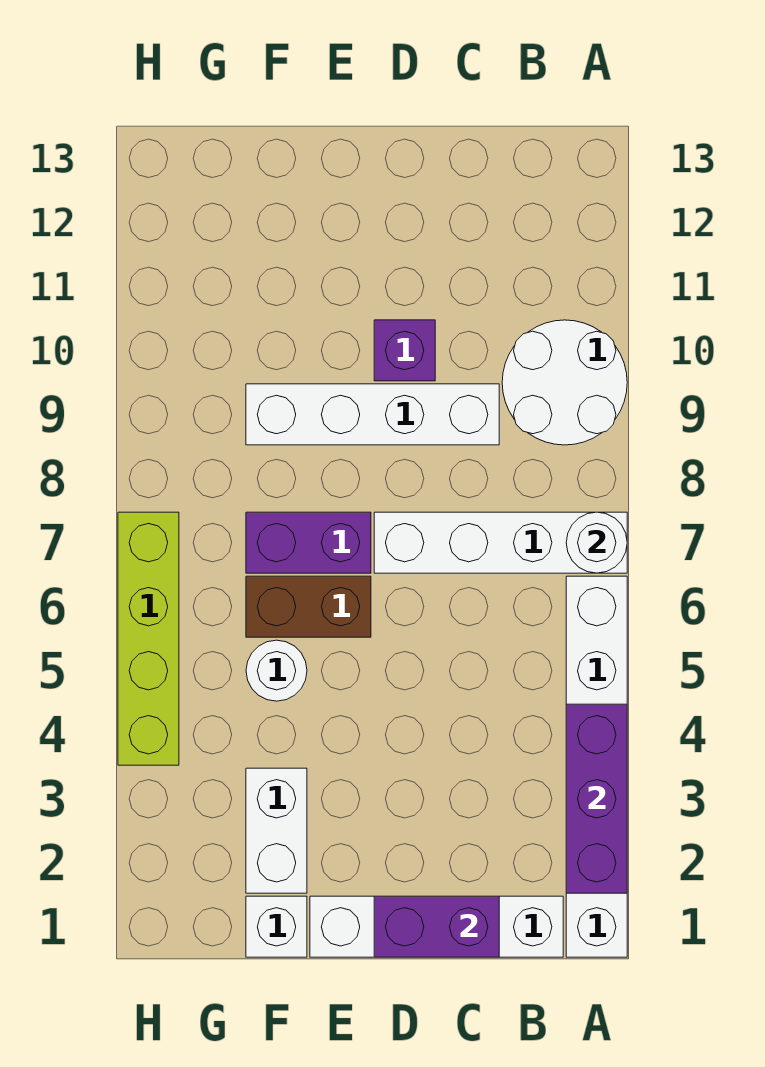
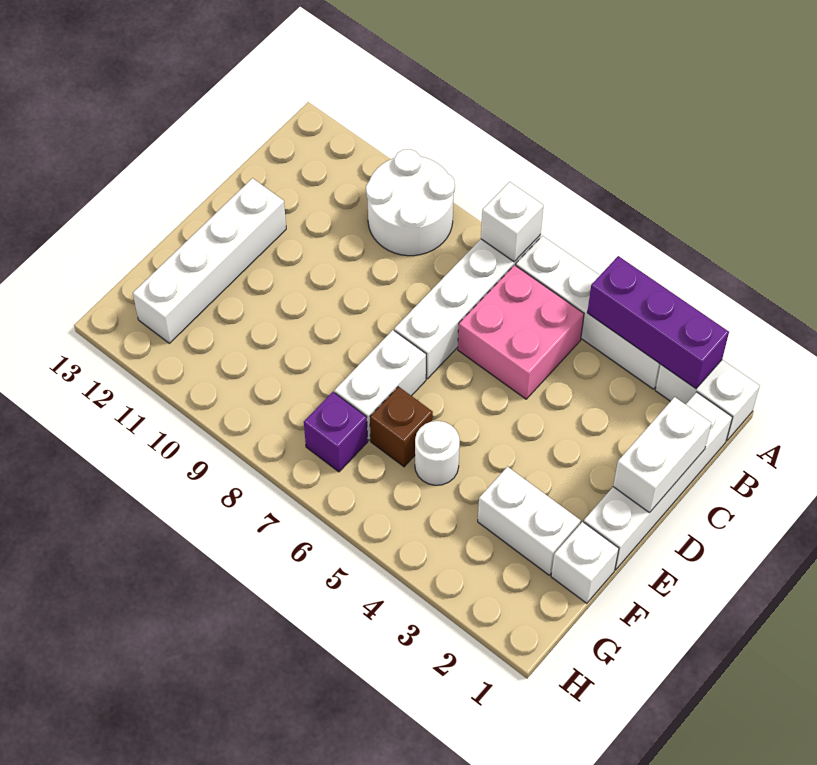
white round brick A7 level 2 -> white brick A7 level 2
none -> pink brick B5:C6 level 1
purple brick C1:D1 level 2 -> white brick C1:D1 level 2
white brick C9:F9 level 1 -> white brick D12:G12 level 1
purple brick D10 level 1 -> purple brick G7 level 1
brown brick E6:F6 level 1 -> brown brick F6 level 1
purple brick E7:F7 level 1 -> white brick E7:F7 level 1
lime brick H4:H7 level 1 -> none

